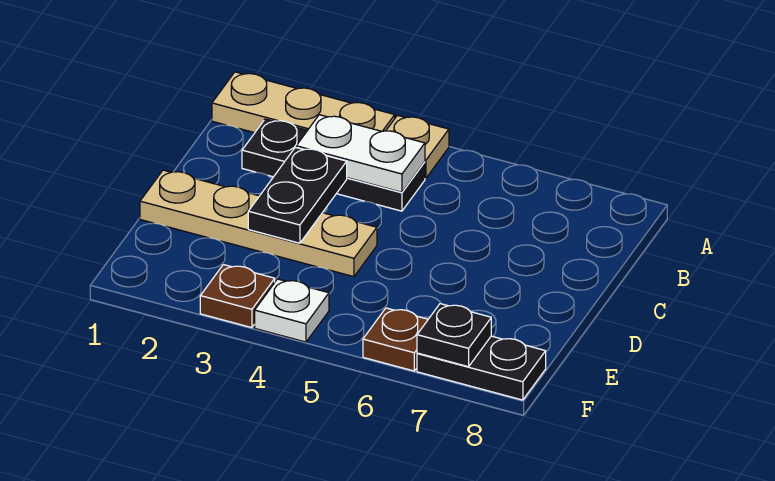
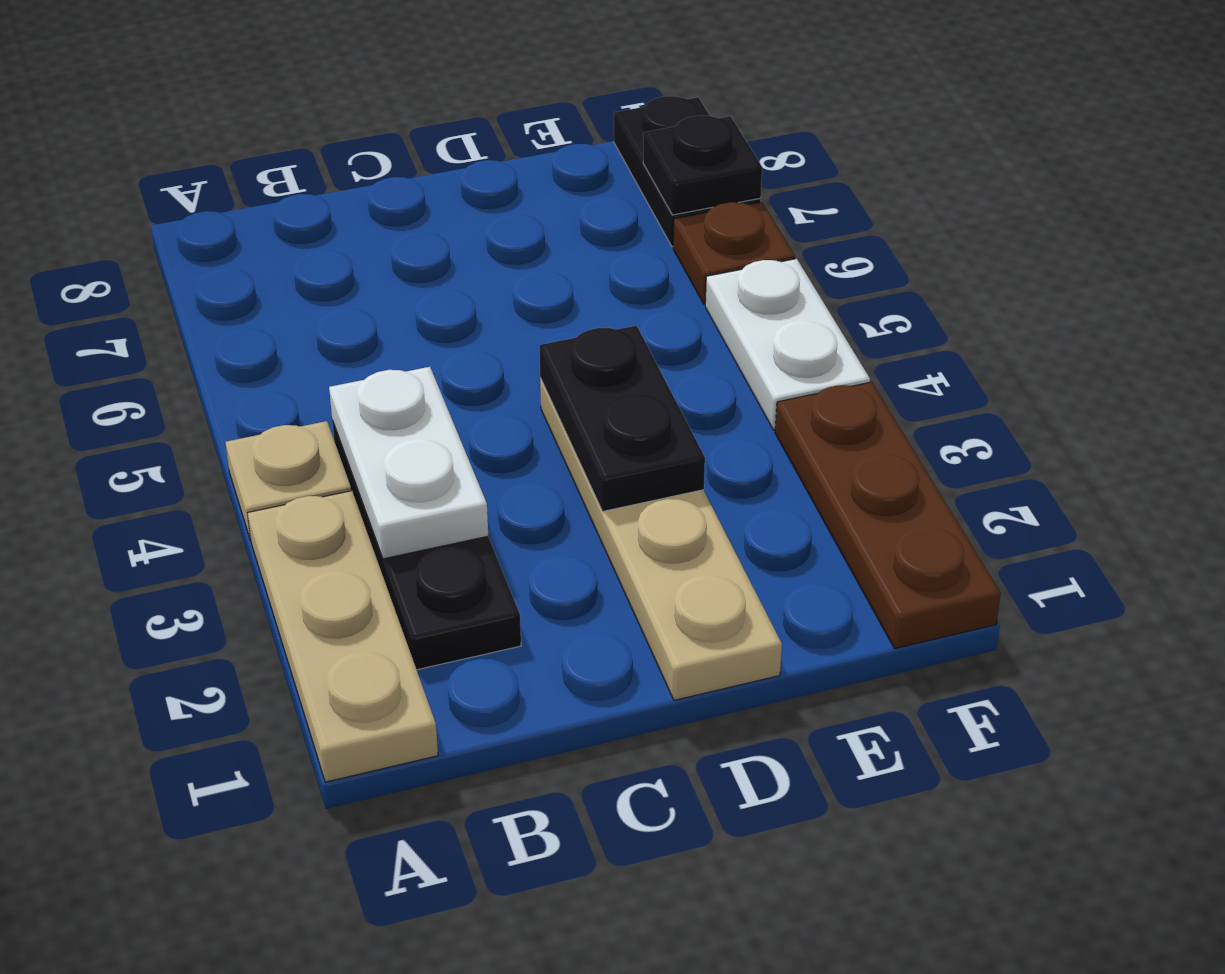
black plate C3:D3 level 2 -> black plate D3:D4 level 2
brown plate F3 level 1 -> brown plate F1:F3 level 1
white plate F4 level 1 -> white plate F4:F5 level 1

